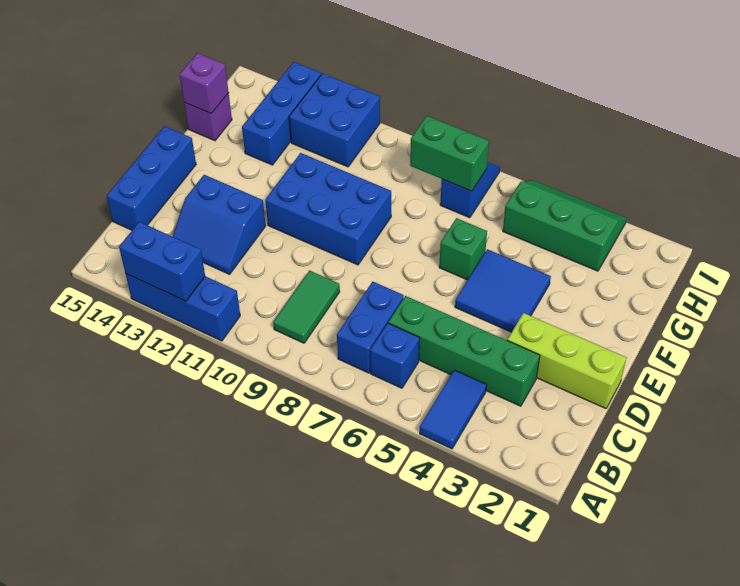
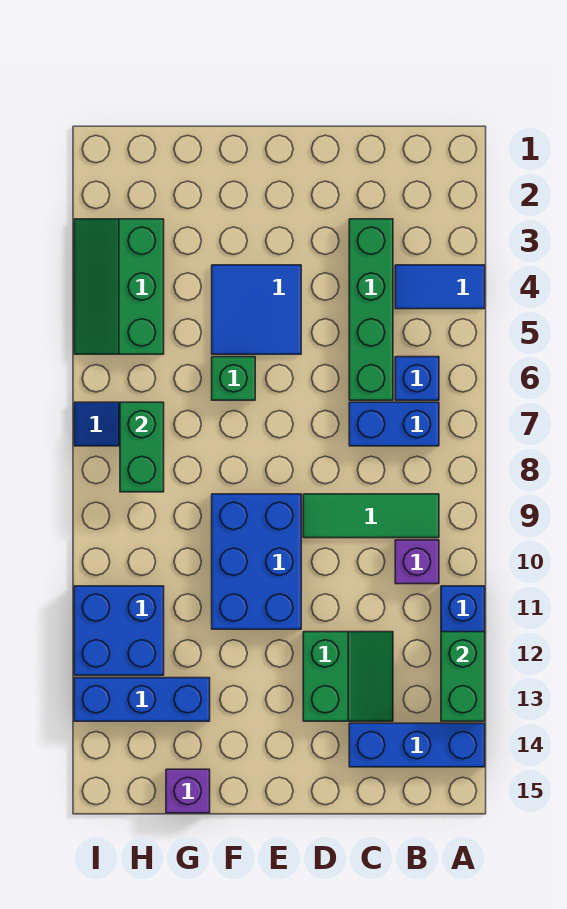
blue brick A12:A13 level 2 -> green brick A12:A13 level 2
green tile B9:C9 level 1 -> green tile B9:D9 level 1
blue slope C12:D13 level 1 top D -> green slope C12:D13 level 1 top D
blue brick C15:E15 level 1 -> blue brick A14:C14 level 1
lime brick D1:D3 level 1 -> none
purple brick G15 level 2 -> purple brick B10 level 1

